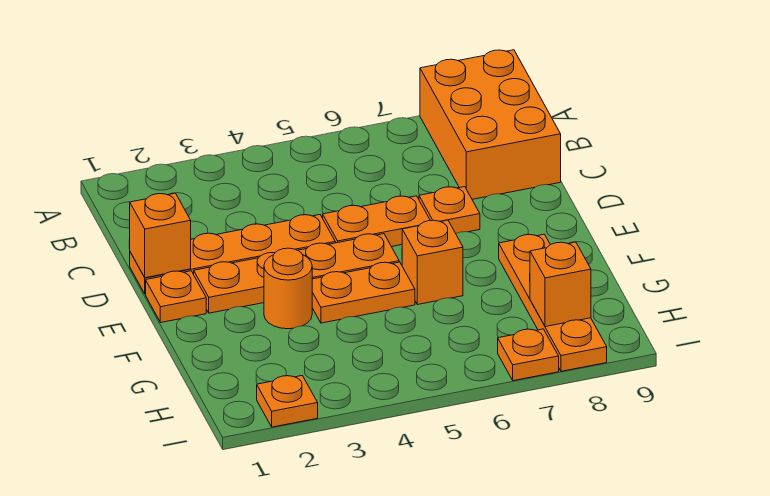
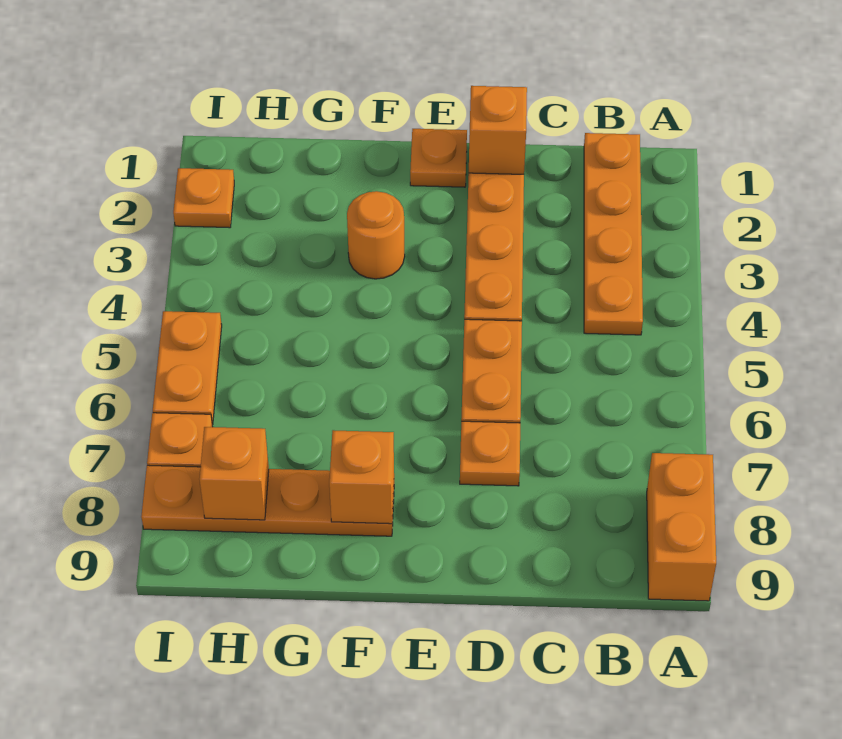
orange brick A8:C9 level 1 -> orange brick A8:A9 level 1
orange plate E2:E5 level 1 -> orange plate B1:B4 level 1
orange plate F4:F5 level 1 -> orange plate I5:I6 level 1
orange brick F6 level 1 -> orange brick F8 level 2

